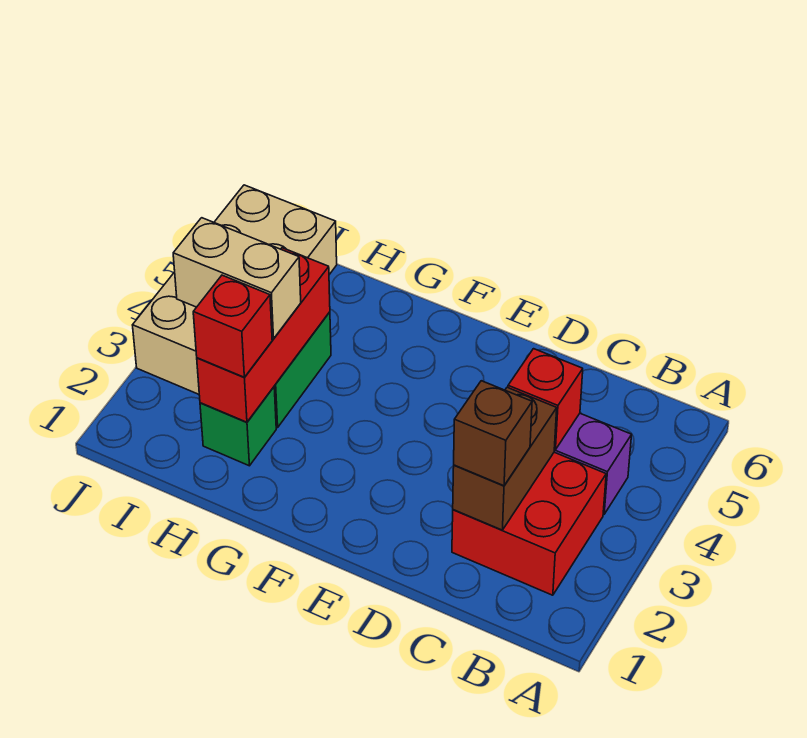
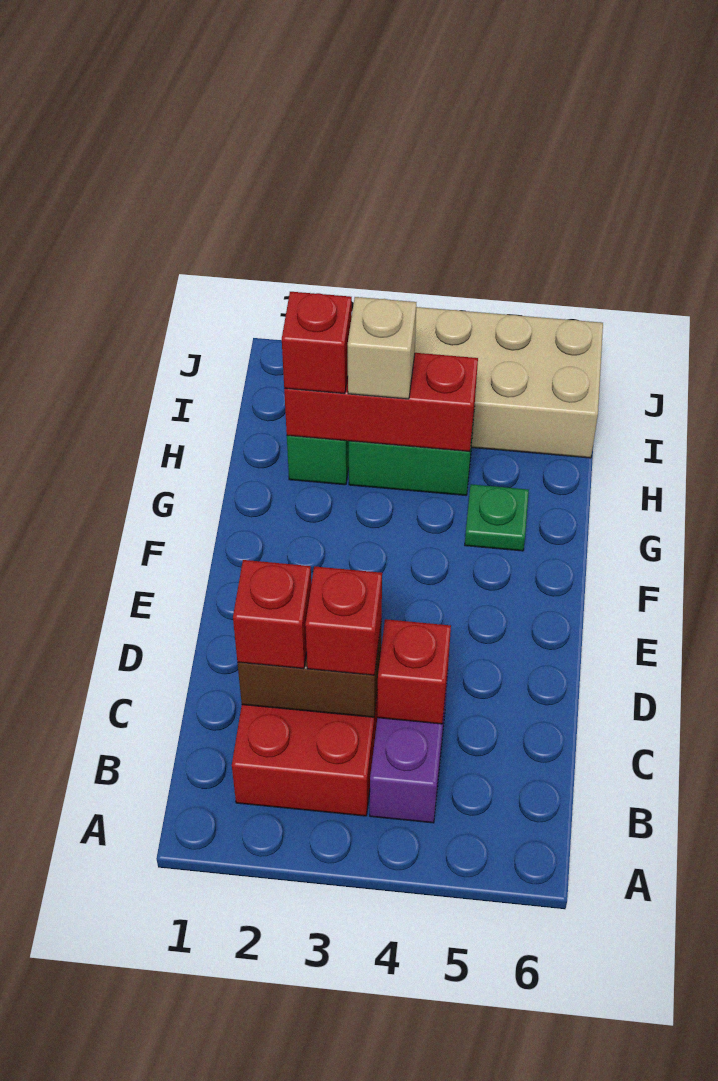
brown brick C2 level 3 -> red brick C2 level 3
none -> red brick C3 level 3
none -> green plate G5 level 1
tan brick H3:I3 level 3 -> tan brick H3 level 3

